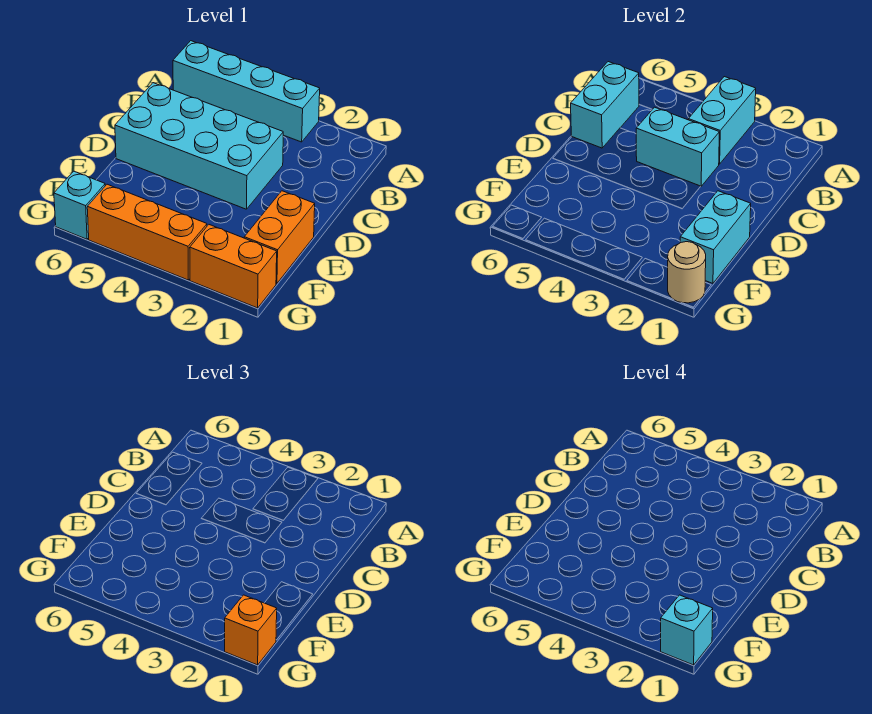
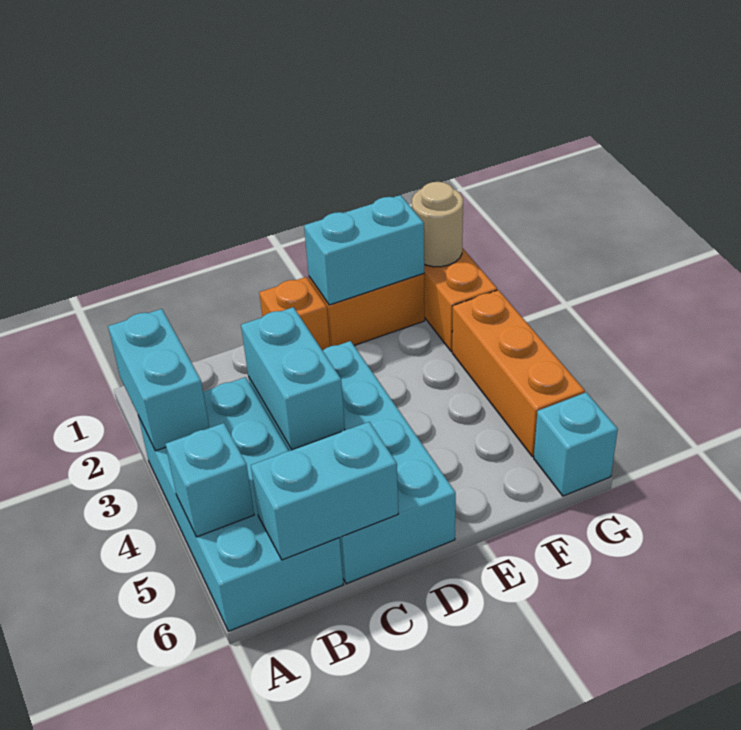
cyan brick A3:A6 level 1 -> cyan brick A3:B6 level 1
cyan brick A3:B3 level 2 -> cyan brick A2:A3 level 2
orange brick G1 level 3 -> orange brick D1 level 1
cyan brick G1 level 4 -> cyan brick A5 level 2

